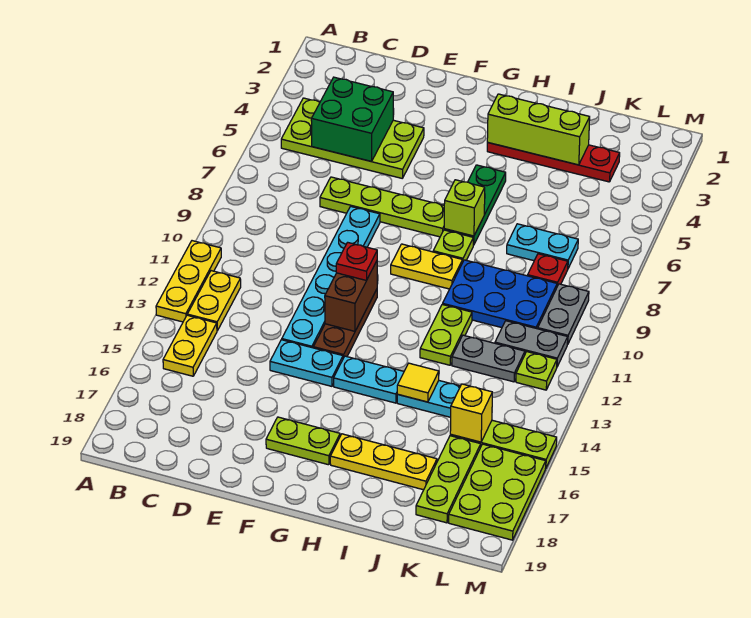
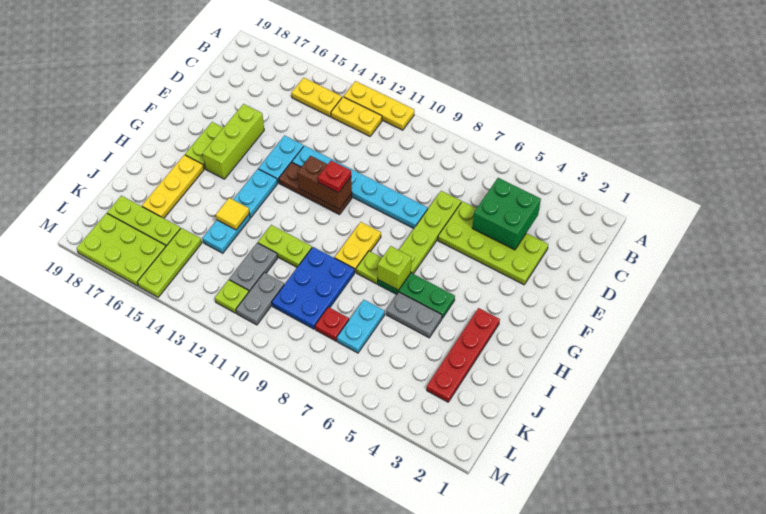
lime plate B4:E5 level 1 -> lime plate D3:E6 level 1
lime brick H3:J3 level 2 -> lime brick E16:G16 level 1
yellow brick K15 level 2 -> none
grey plate L9:L10 level 1 -> grey plate I5:I6 level 1

